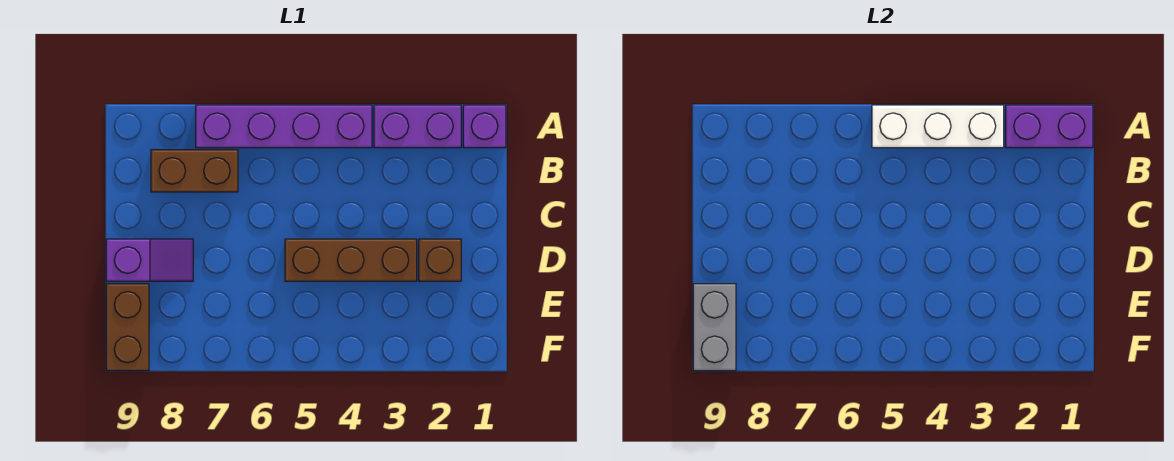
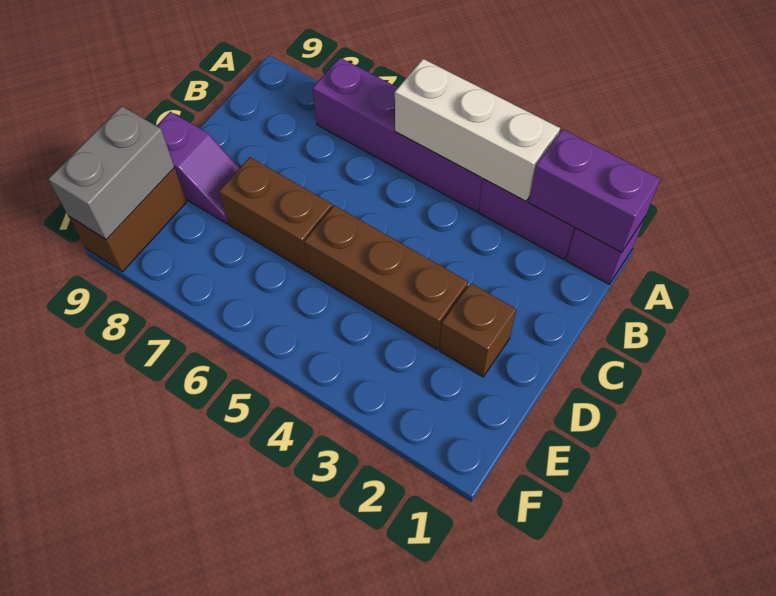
brown brick B7:B8 level 1 -> brown brick D6:D7 level 1

